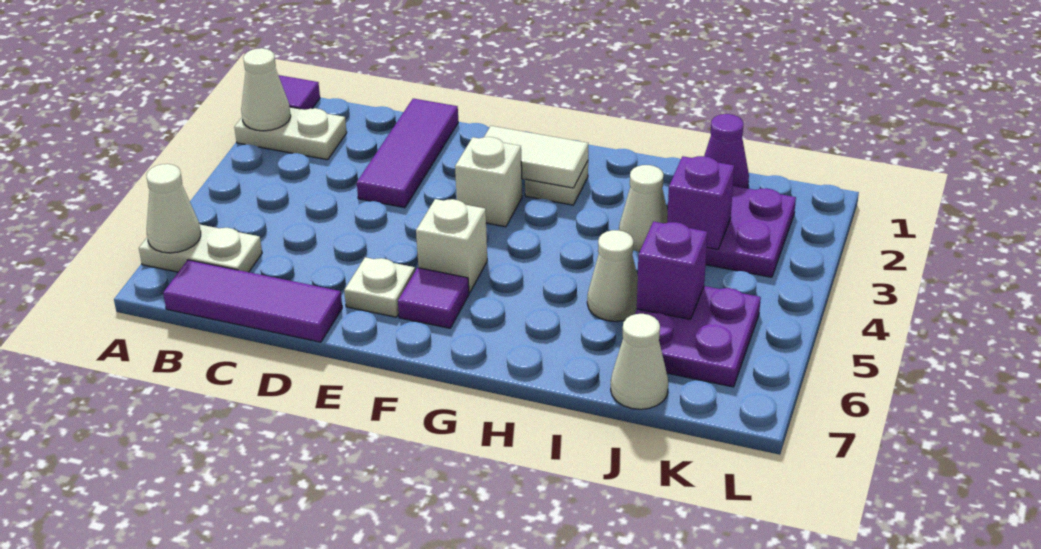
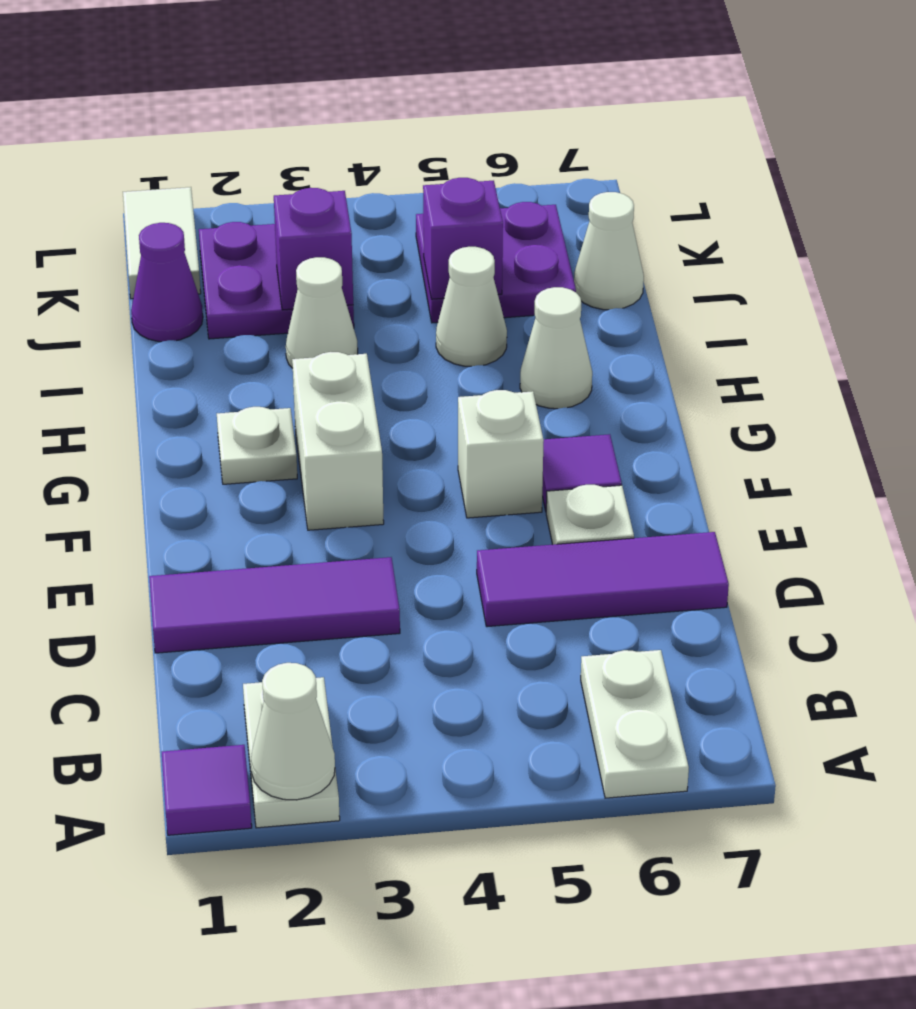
white cone A6 level 2 -> white cone H6 level 1
purple tile B7:D7 level 1 -> purple tile D5:D7 level 1
white tile F2:G2 level 2 -> white tile K1:L1 level 1
white brick F3 level 1 -> white brick F3:G3 level 1

